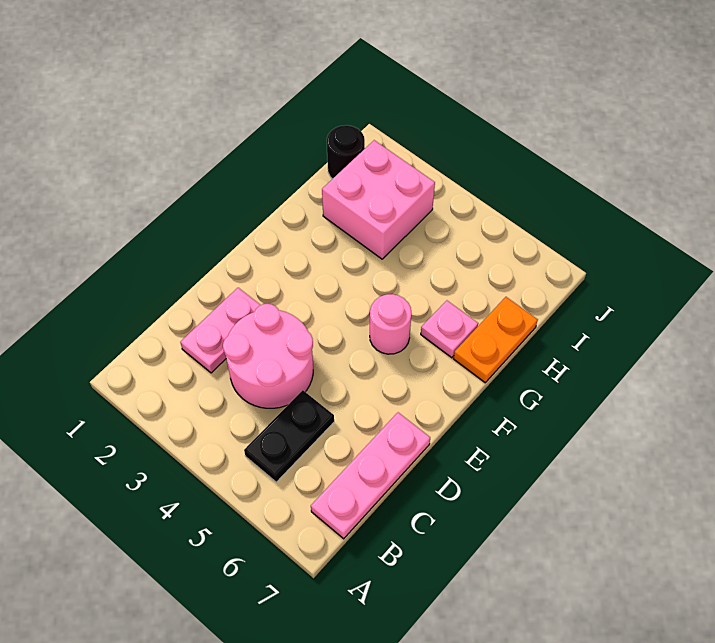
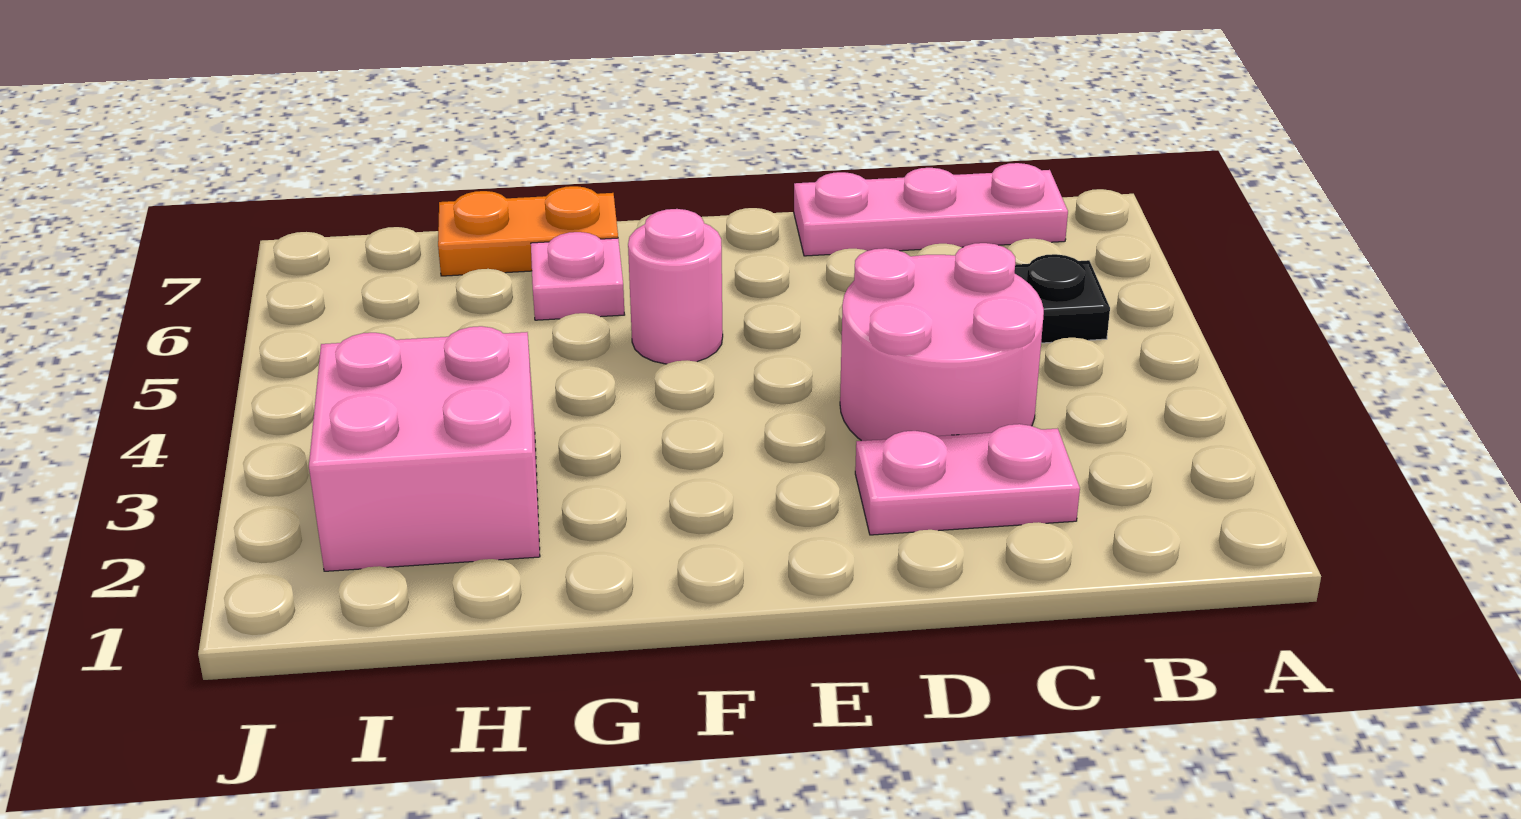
black round brick I1 level 1 -> none

